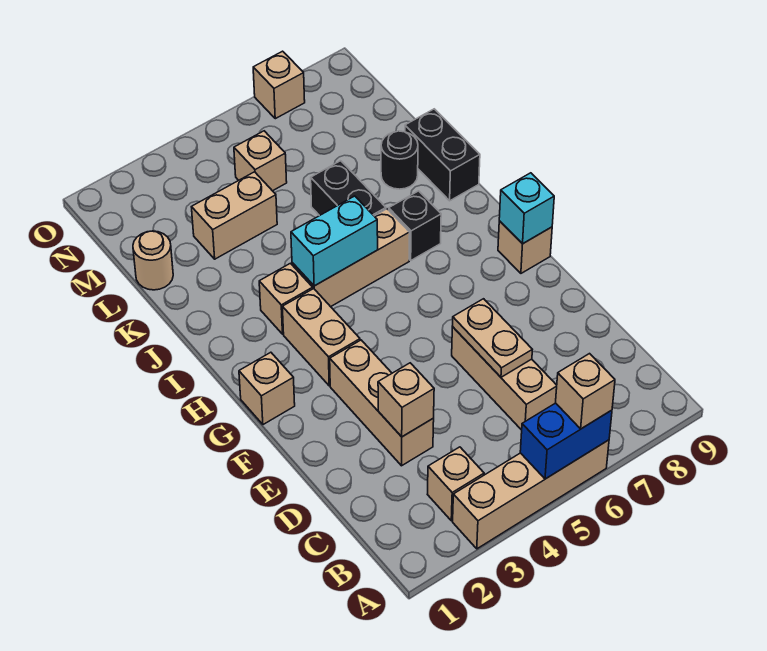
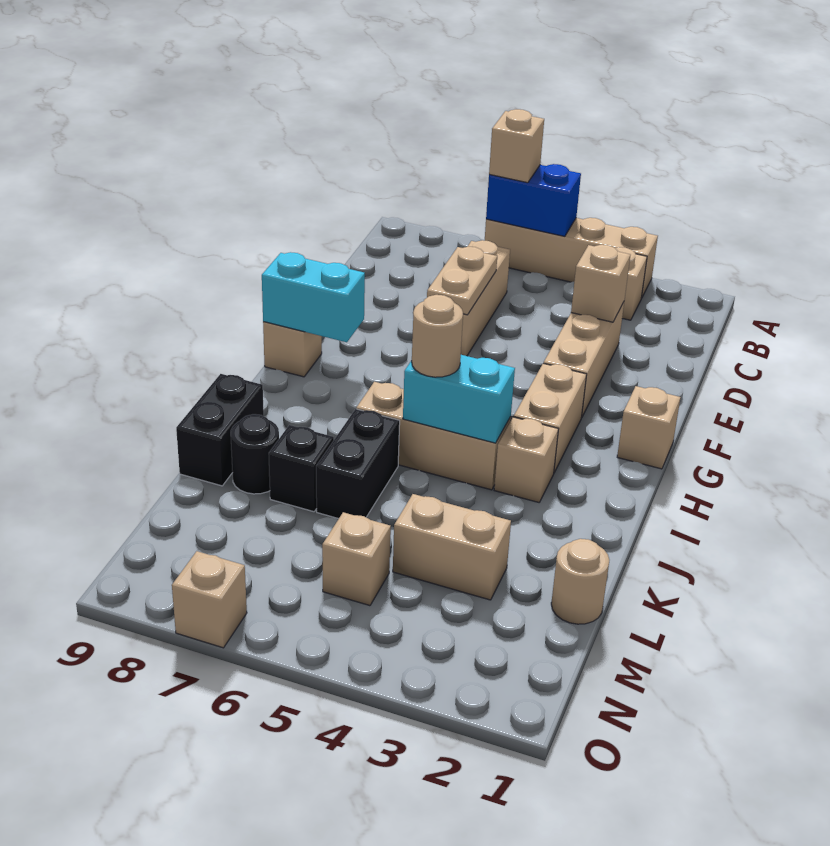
cyan brick G9 level 2 -> cyan brick G8:G9 level 2
none -> tan round brick I5 level 3
black brick I7 level 1 -> black brick K7 level 1

